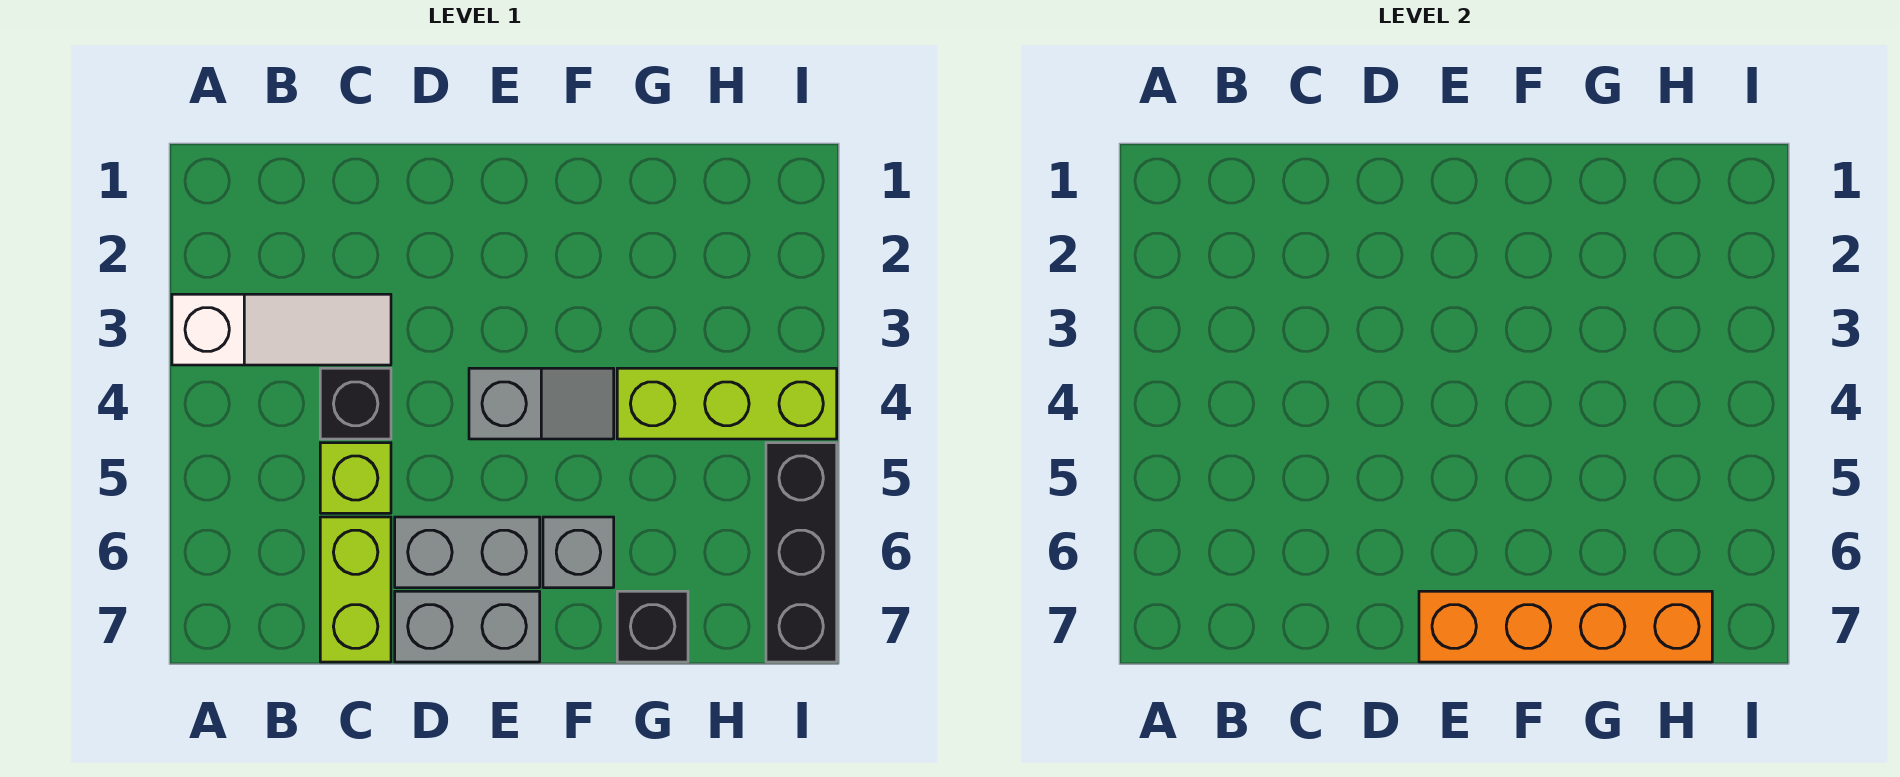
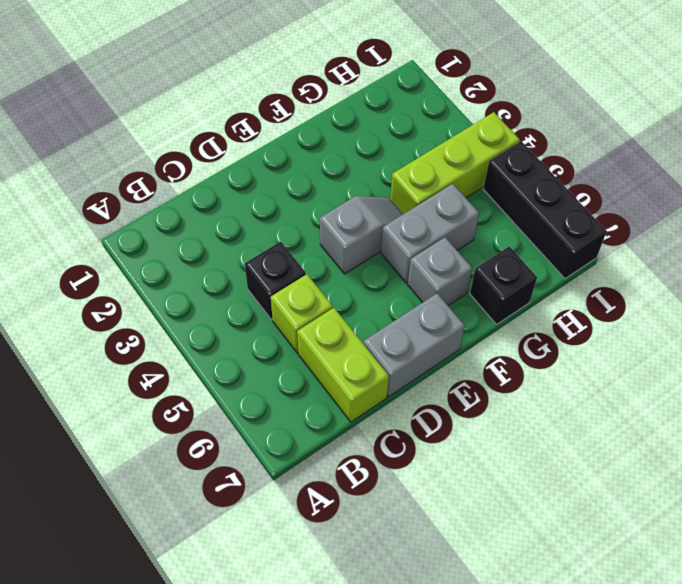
white slope A3:C3 level 1 top A -> none
grey brick D6:E6 level 1 -> grey brick F5:G5 level 1
orange brick E7:H7 level 2 -> none

